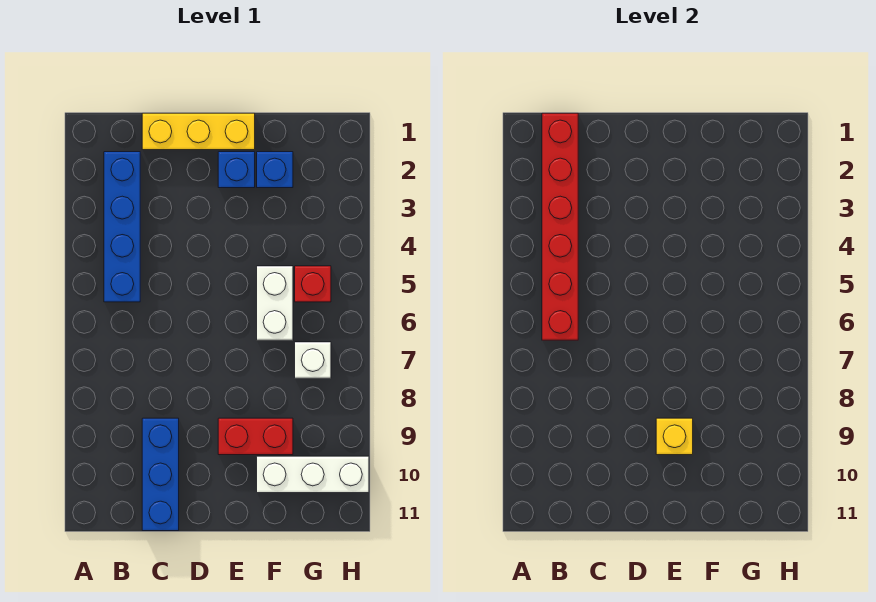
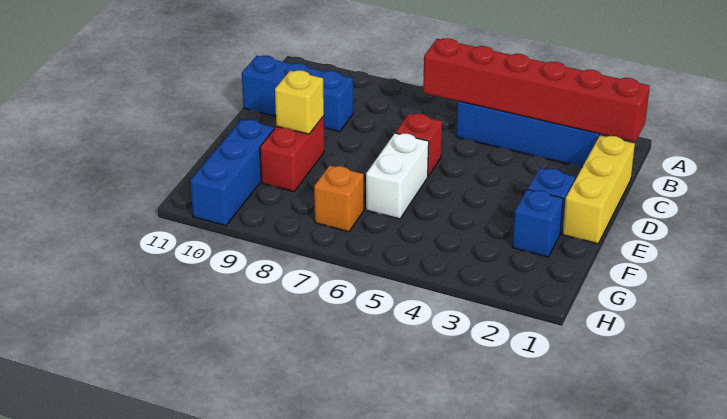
white brick F5:F6 level 1 -> white brick E6:F6 level 1
white brick F10:H10 level 1 -> blue brick F10:H10 level 1
red brick G5 level 1 -> red brick D6 level 1
white brick G7 level 1 -> orange brick G7 level 1

